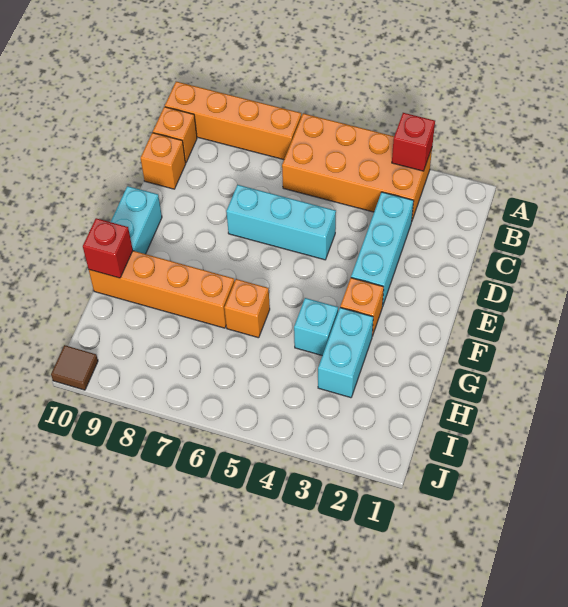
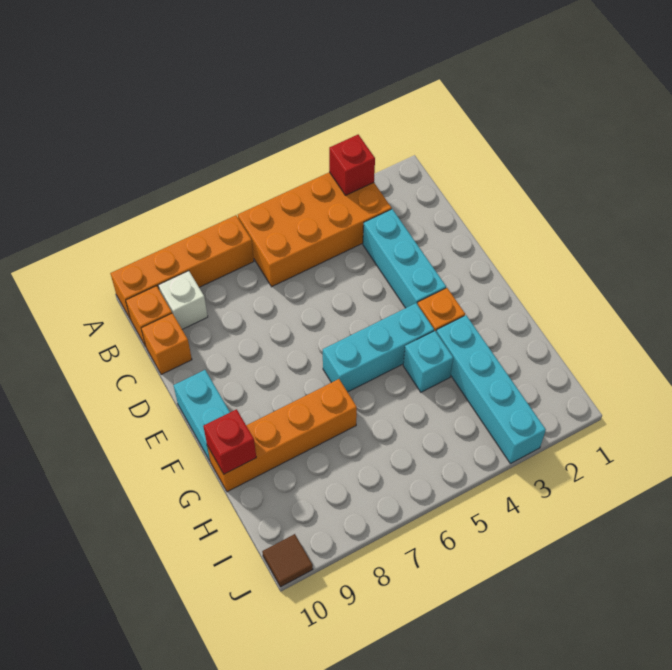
none -> white brick B9 level 1
cyan brick D5:D7 level 1 -> cyan brick F4:F6 level 1
cyan brick G3:H3 level 1 -> cyan brick G3:J3 level 1
orange brick G6 level 1 -> none

